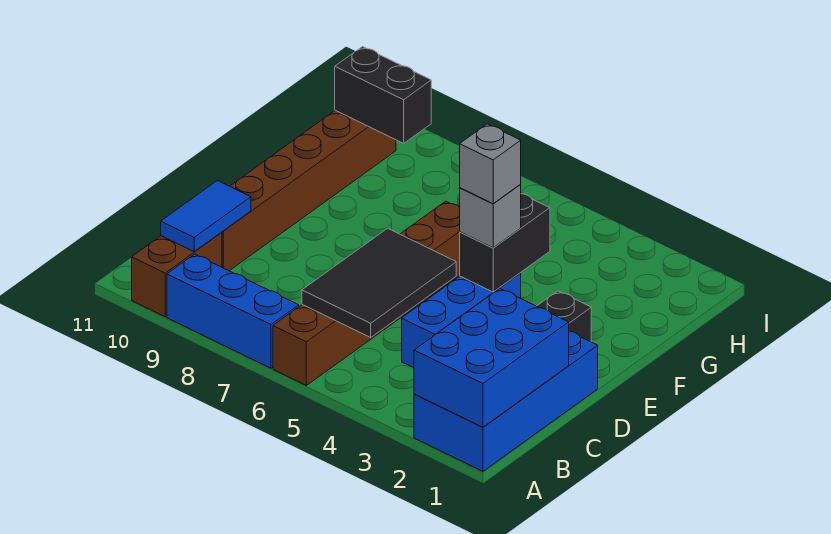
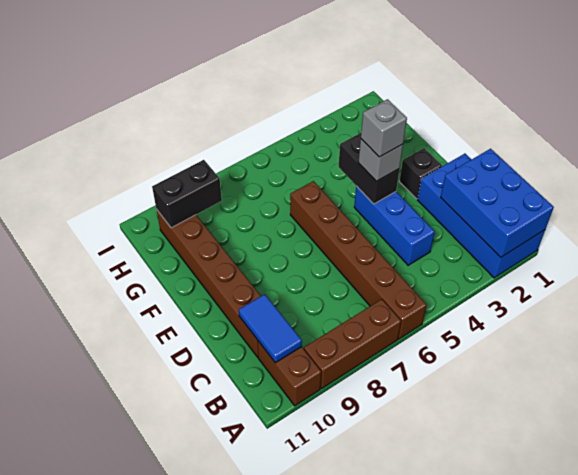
blue brick A7:A9 level 1 -> brown brick A7:A9 level 1
black tile B5:D6 level 2 -> none

